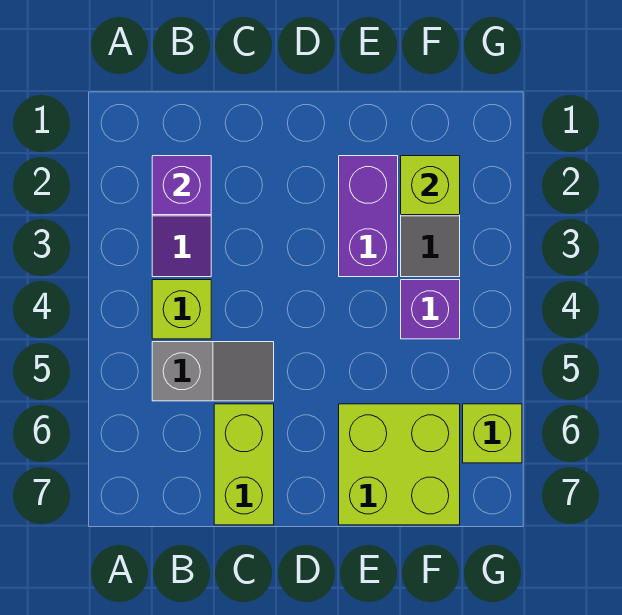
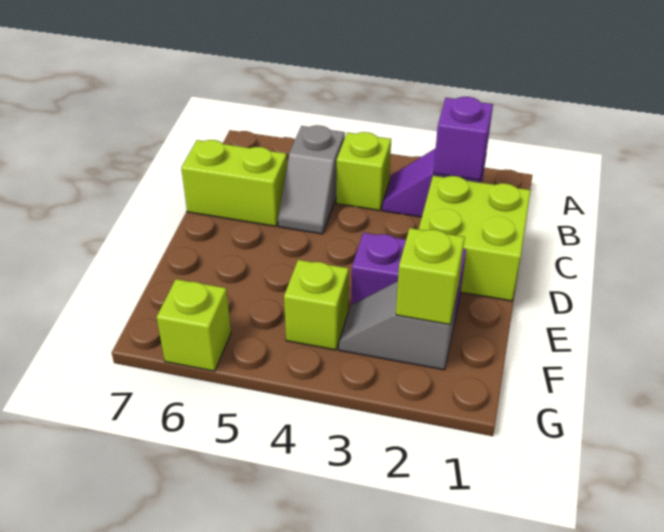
lime brick E6:F7 level 1 -> lime brick C1:D2 level 1
purple brick F4 level 1 -> lime brick F4 level 1

